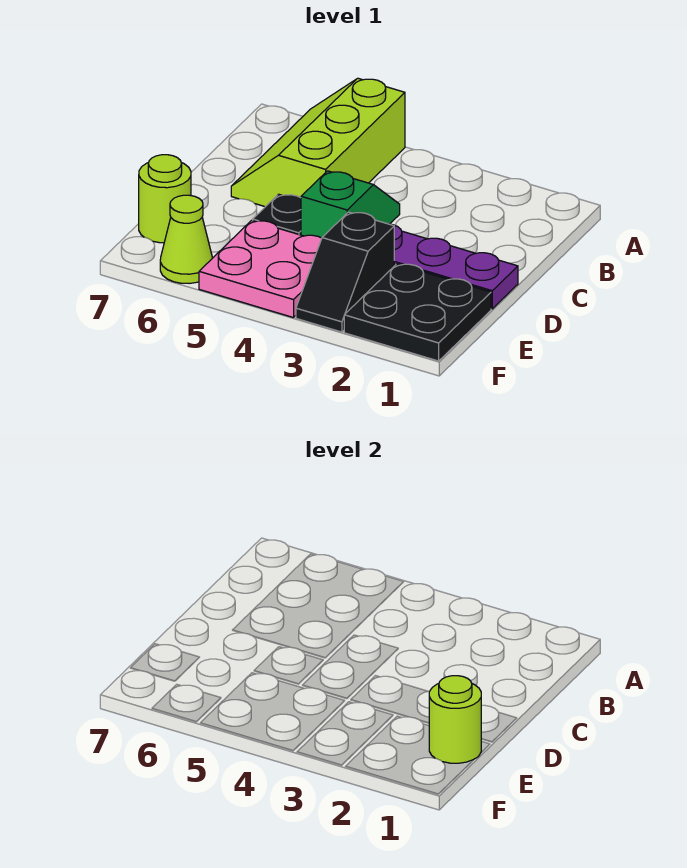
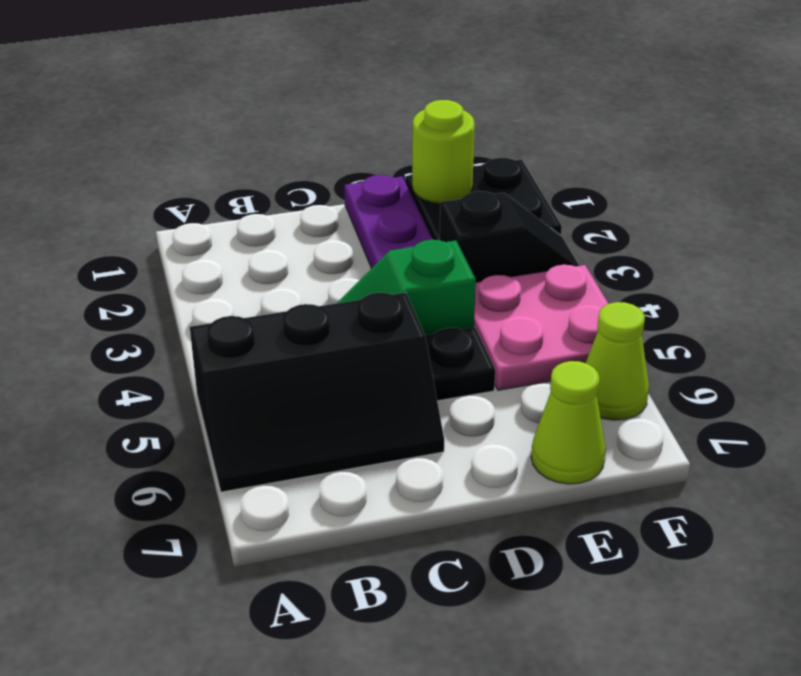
lime slope A5:C6 level 1 top 5 -> black slope A5:C6 level 1 top 5
lime round brick E7 level 1 -> lime cone E7 level 1

